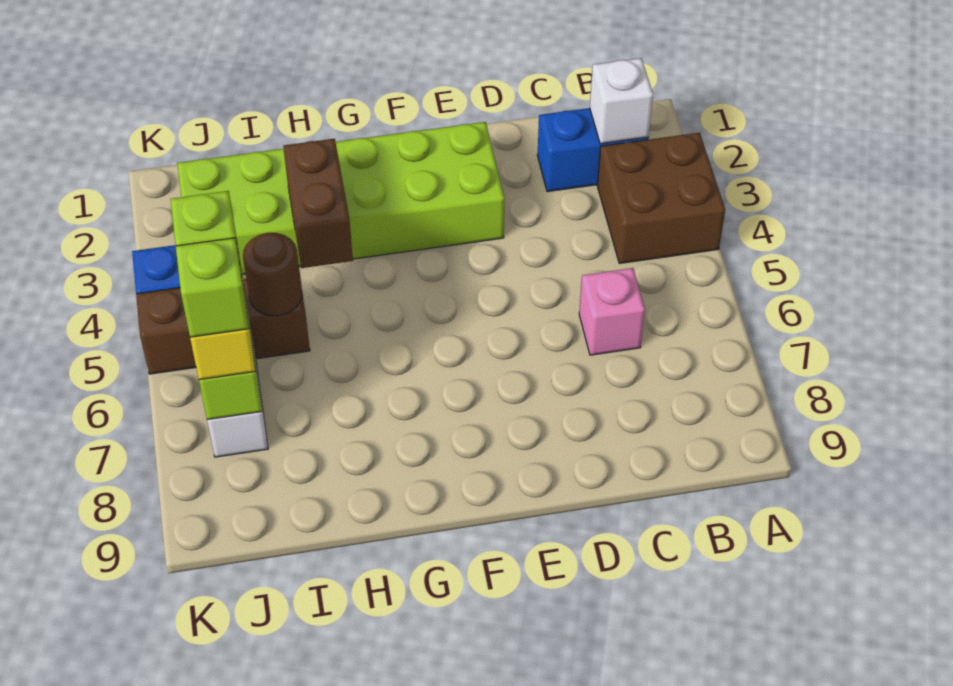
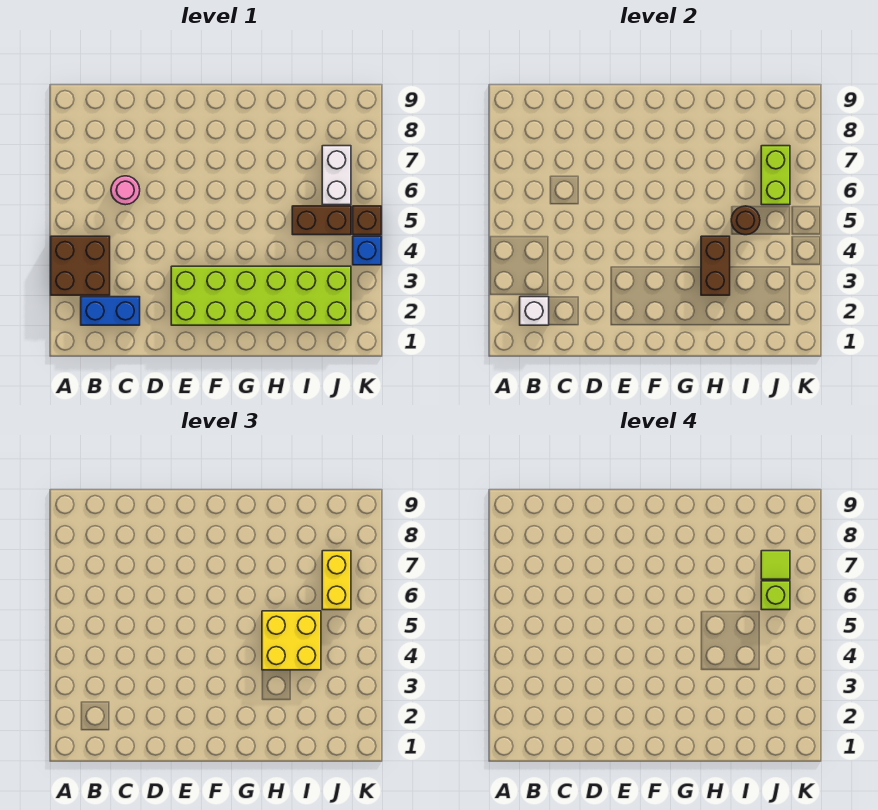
pink brick C6 level 1 -> pink round brick C6 level 1
none -> yellow brick H4:I5 level 3
lime brick J7 level 4 -> lime tile J7 level 4

